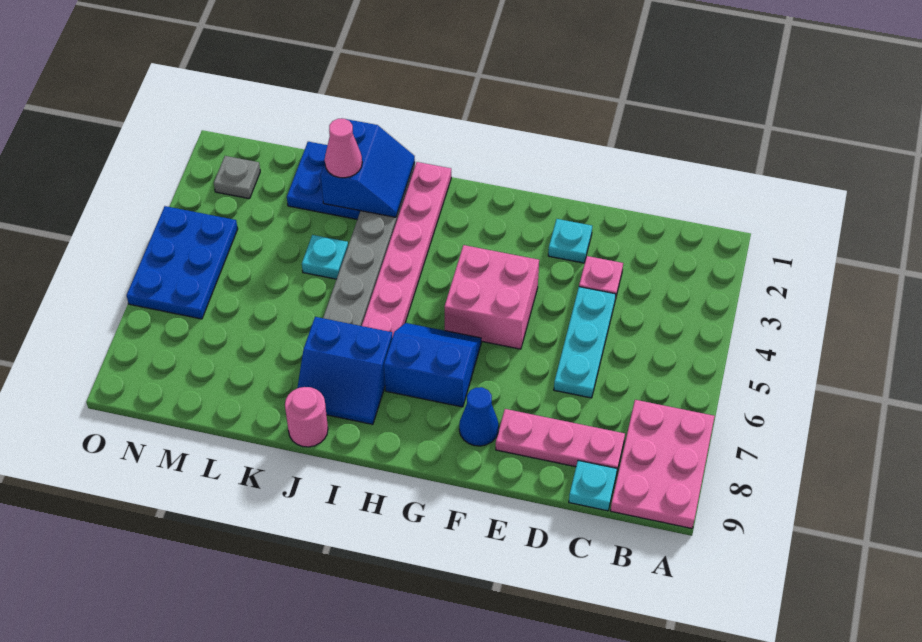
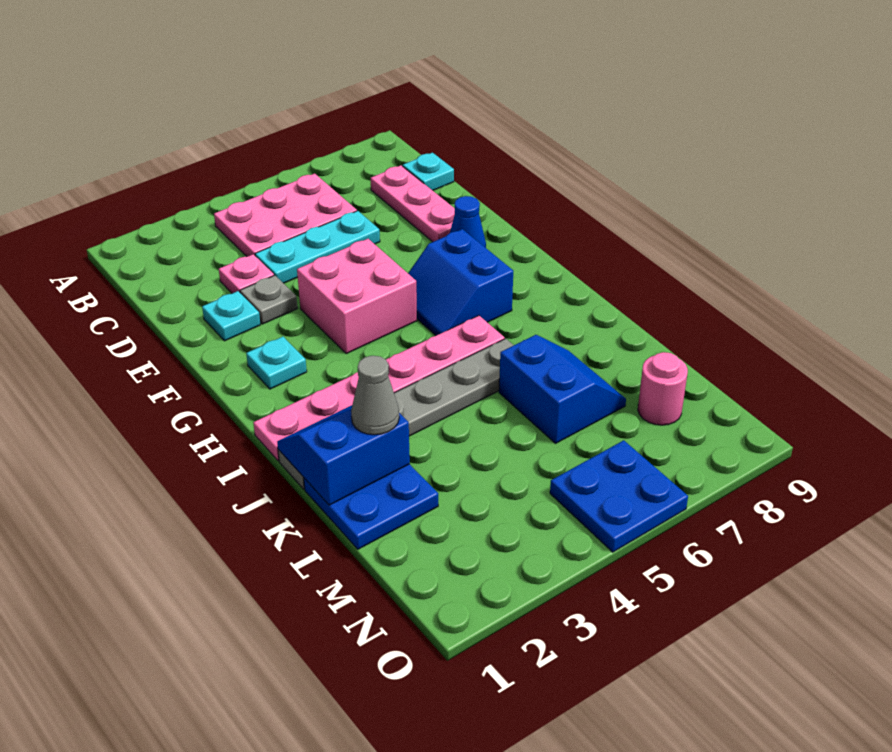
pink plate A7:B9 level 1 -> pink plate B4:C6 level 1
blue slope I7:J8 level 1 top 7 -> blue slope K6:L7 level 1 top 6
pink round brick J9 level 1 -> pink round brick M8 level 1
pink cone K2 level 3 -> grey cone K2 level 3
cyan plate K4 level 1 -> cyan plate G2 level 1
grey plate N2 level 1 -> grey plate E3 level 1
blue plate N4:O6 level 1 -> blue plate N5:O6 level 1

